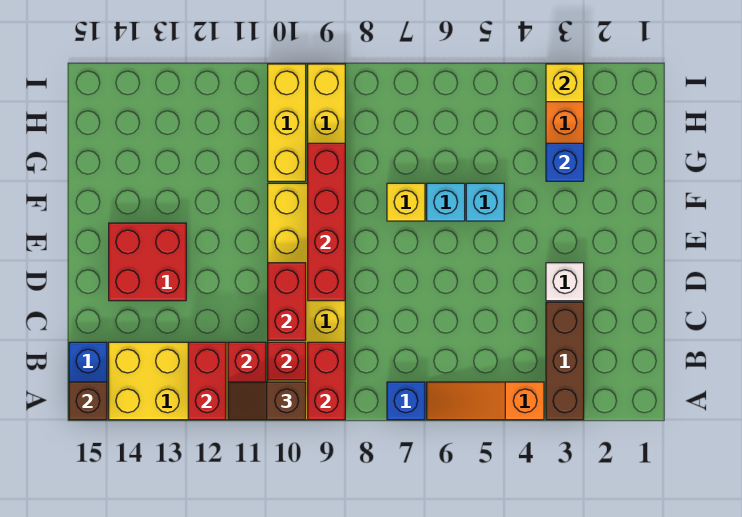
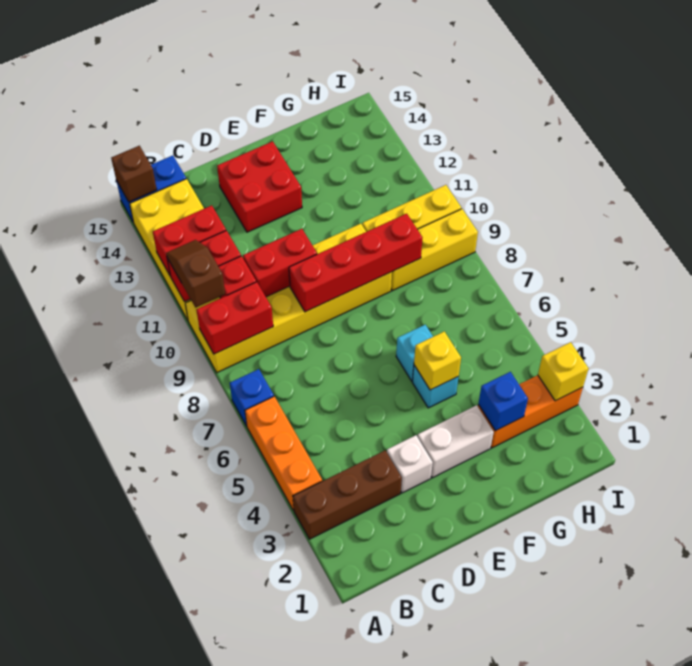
orange slope A4:A6 level 1 top 4 -> orange brick A4:A6 level 1
none -> white brick E3:F3 level 1
yellow brick F7 level 1 -> yellow brick F5 level 2

